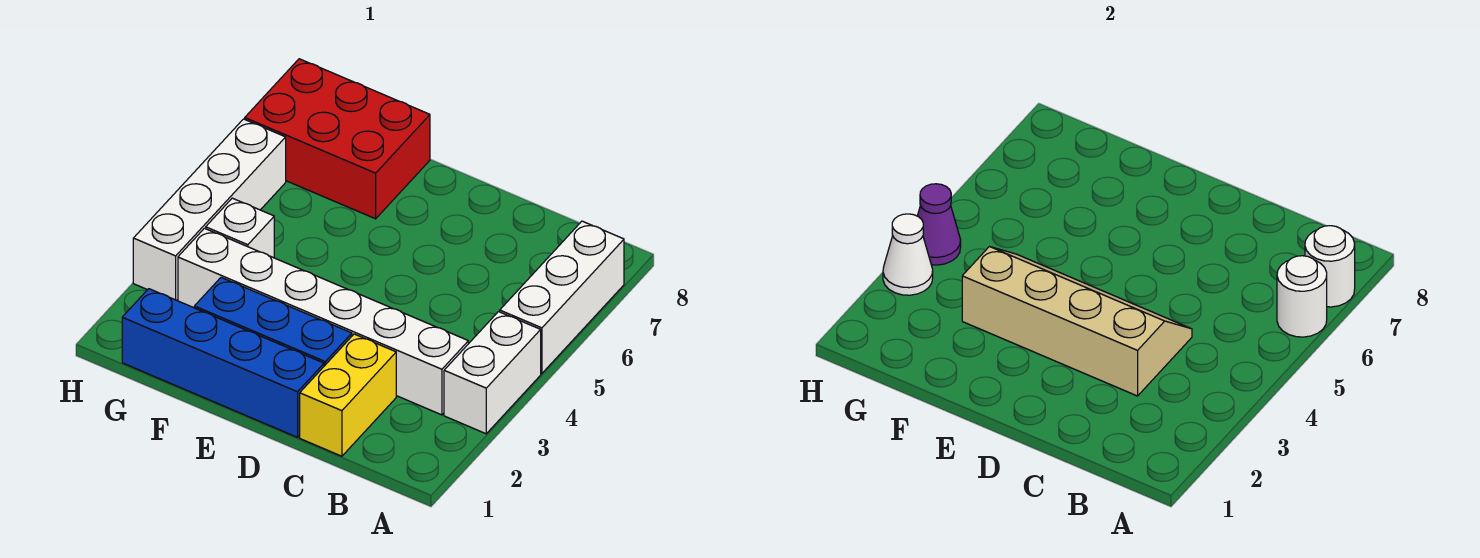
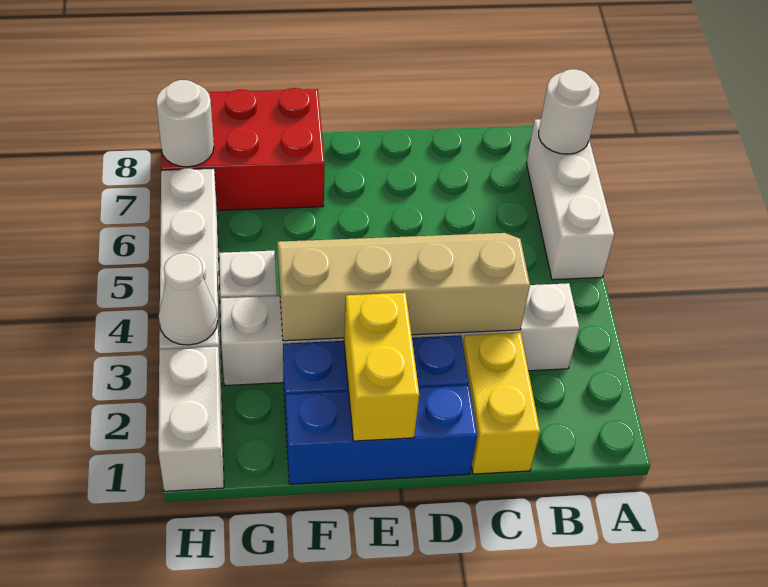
white brick A3:A4 level 1 -> white brick H1:H2 level 1
white round brick A6 level 2 -> white round brick H7 level 2
blue brick D1:G1 level 1 -> blue brick D1:F1 level 1
none -> yellow brick E1:E2 level 2
purple cone H4 level 2 -> none

